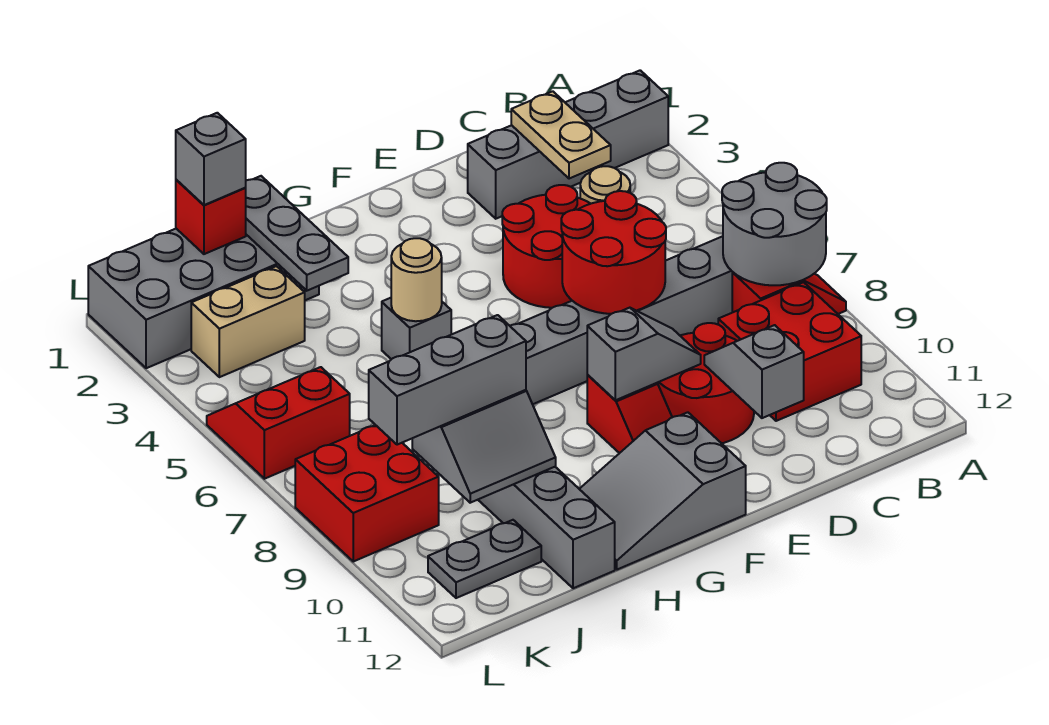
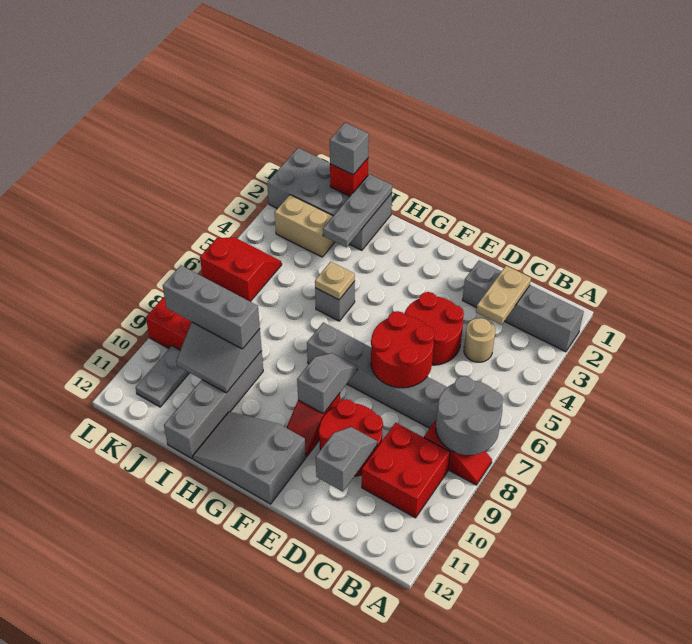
grey slope E9:F9 level 2 top F -> grey slope F8:F9 level 2 top 9
tan round brick H5 level 2 -> tan plate H5 level 2
grey plate J11:K11 level 1 -> grey plate K10:K11 level 1

